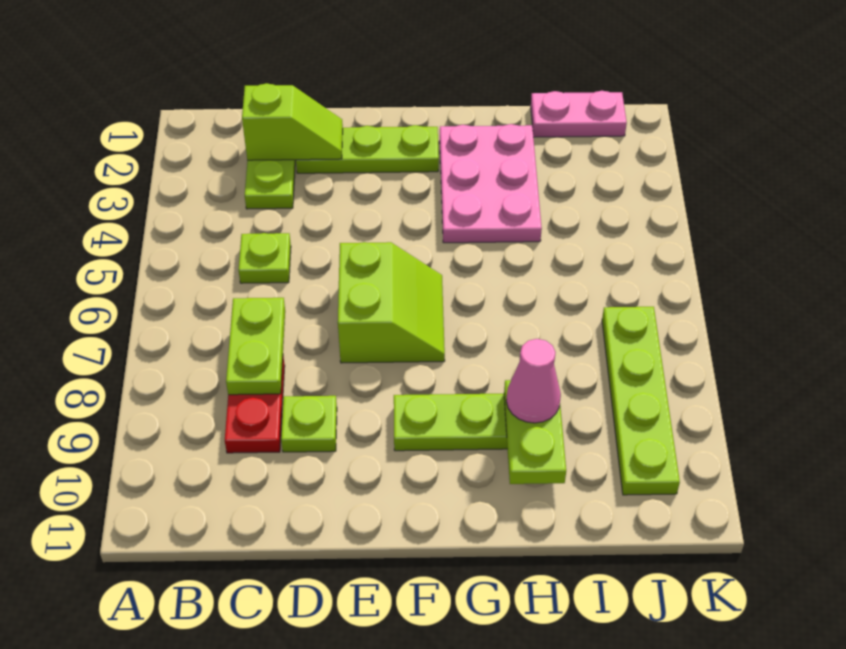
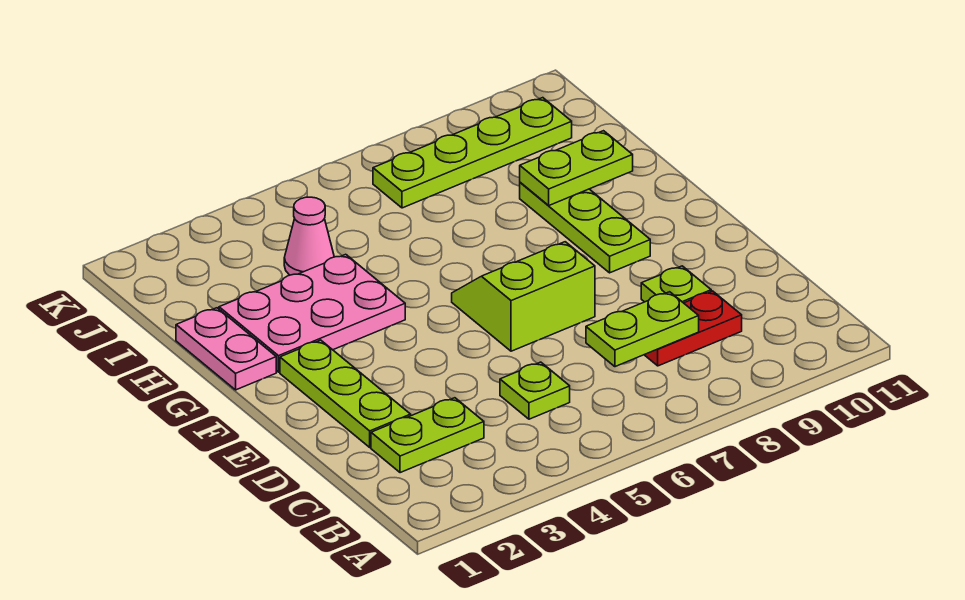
lime slope C2:D2 level 2 top C -> none
pink cone H9 level 3 -> pink cone I4 level 1
pink plate I1:J1 level 1 -> pink plate G1:H1 level 1

